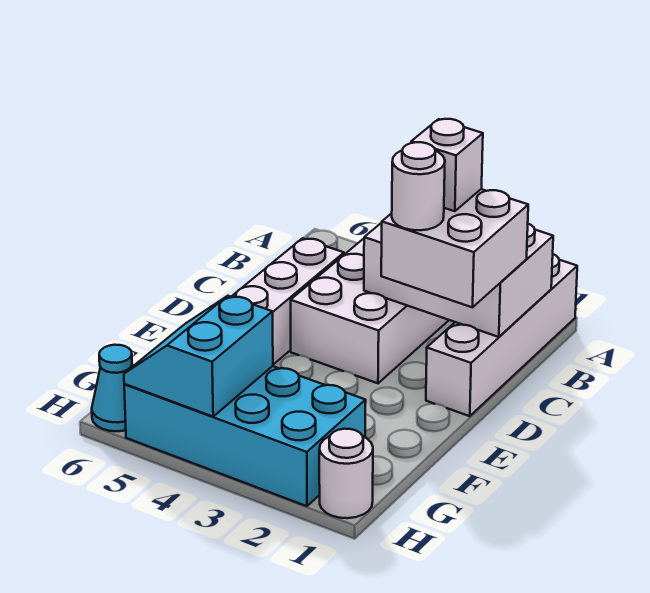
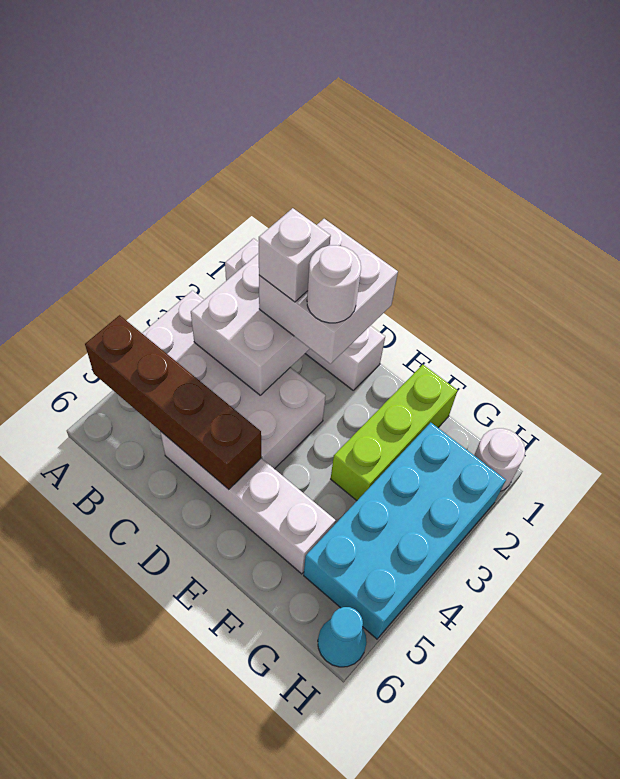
none -> brown brick A5:D5 level 2
none -> lime brick F1:F3 level 1
cyan slope G4:H5 level 2 top 4 -> none

